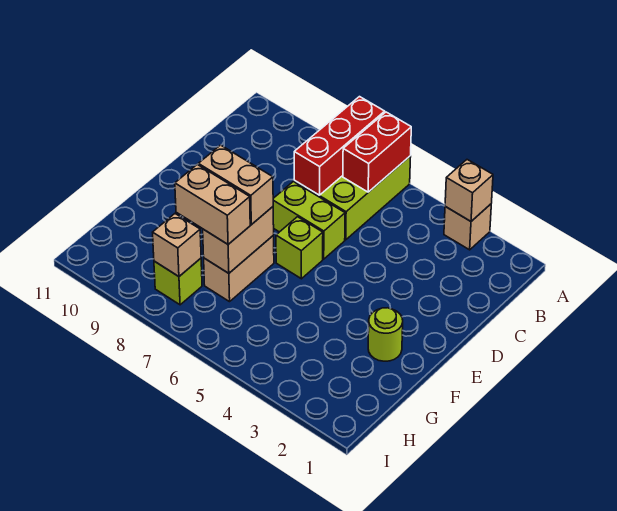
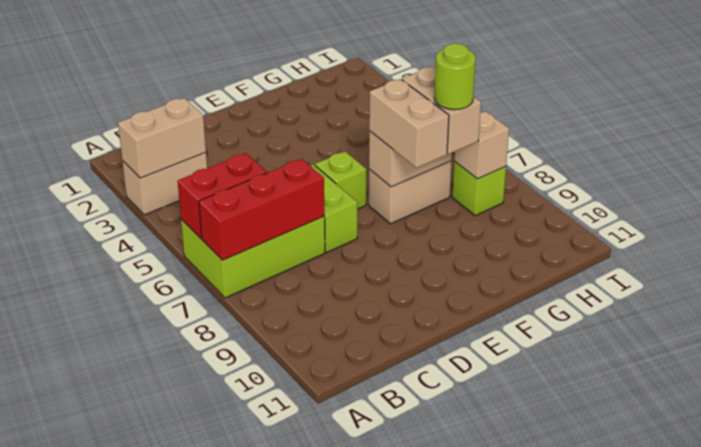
tan brick A3 level 1 -> tan brick A3:B3 level 1
tan brick A3 level 2 -> tan brick A3:B3 level 2
lime round brick F2 level 1 -> lime round brick G8 level 4

